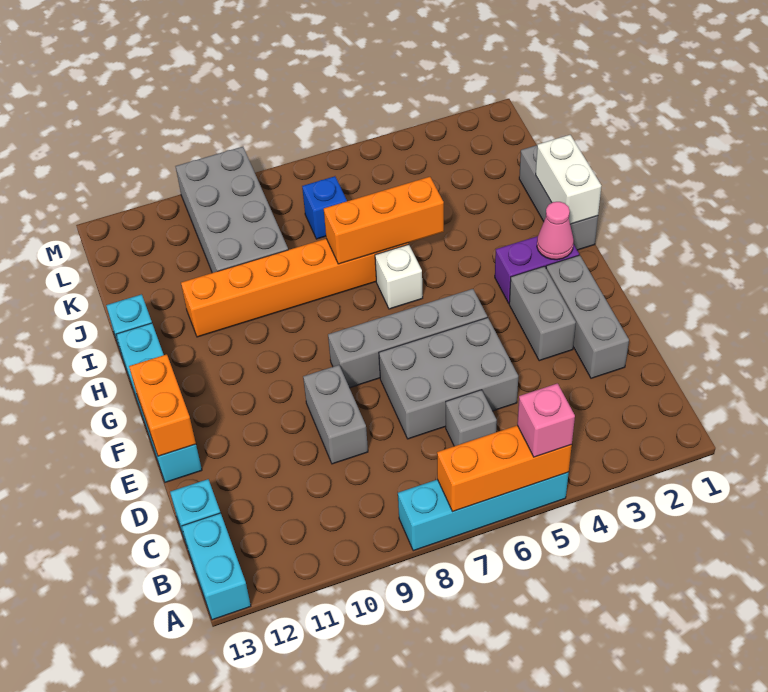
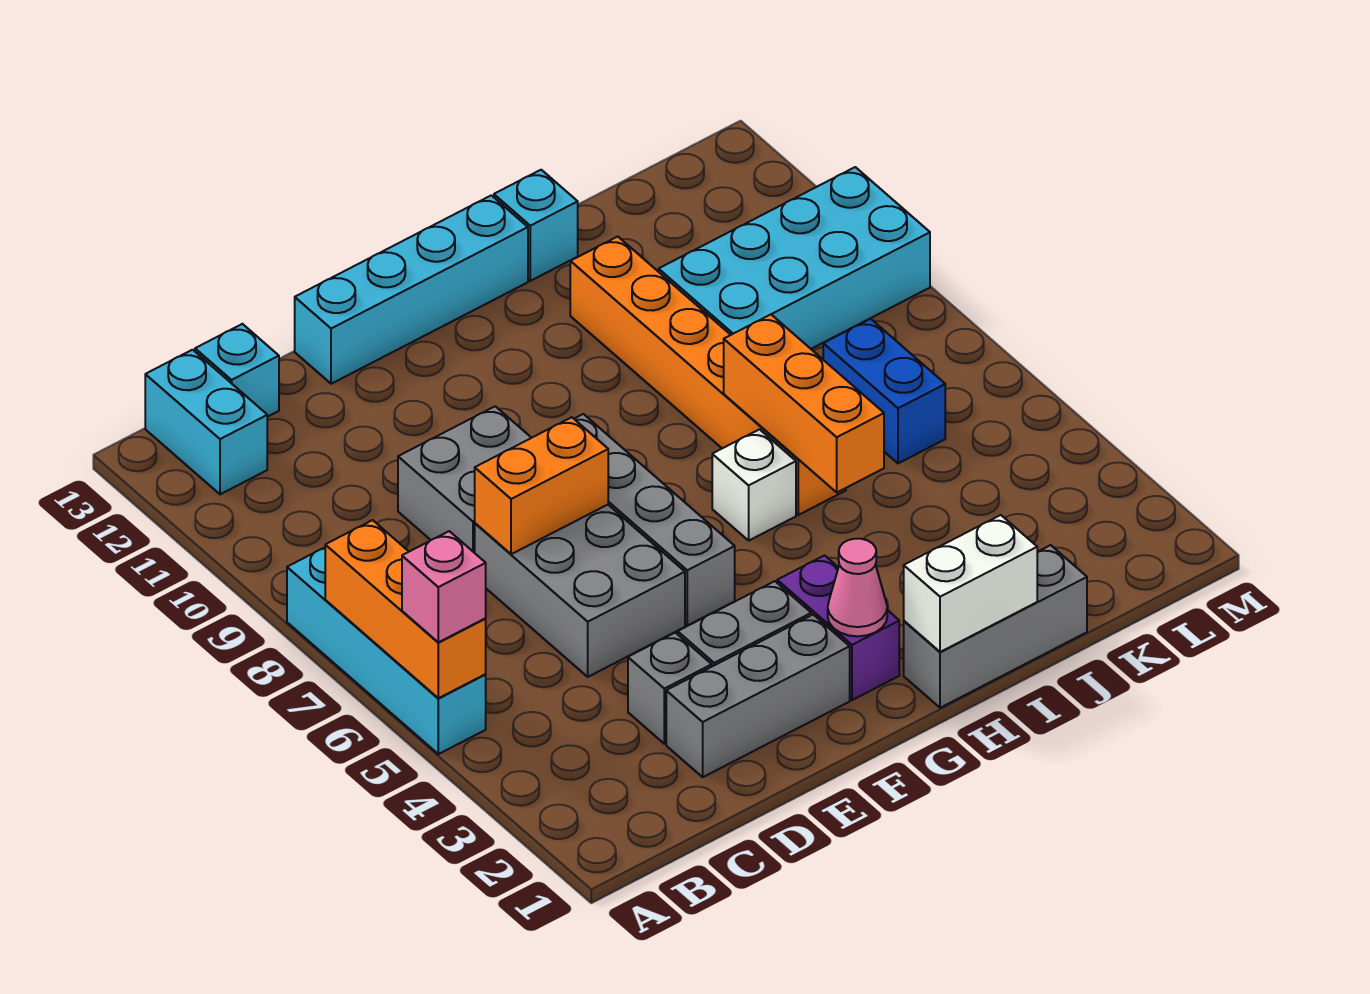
cyan brick A13:B13 level 1 -> cyan brick B12:B13 level 1
grey brick C6 level 1 -> grey brick D3 level 1
grey brick D9:E9 level 1 -> grey brick D8:E9 level 1
orange brick E13:F13 level 2 -> orange brick D7:E7 level 2
grey brick J9:M10 level 1 -> cyan brick J9:M10 level 1
blue brick K7 level 1 -> blue brick K6:K7 level 1

